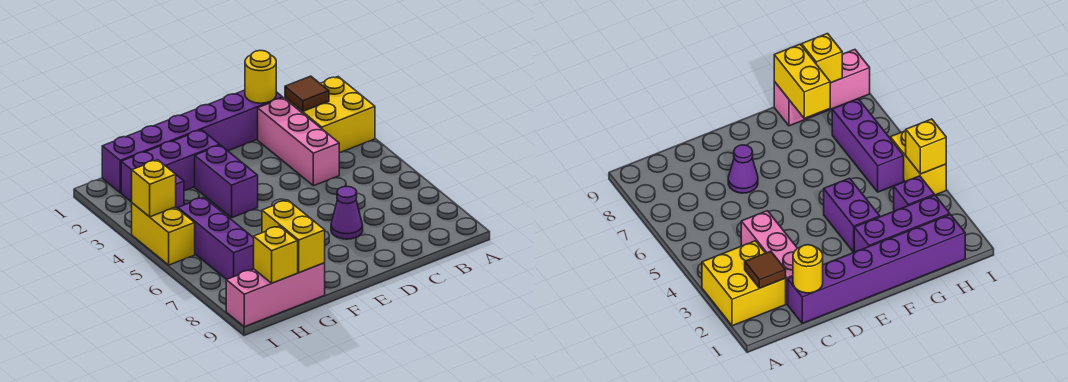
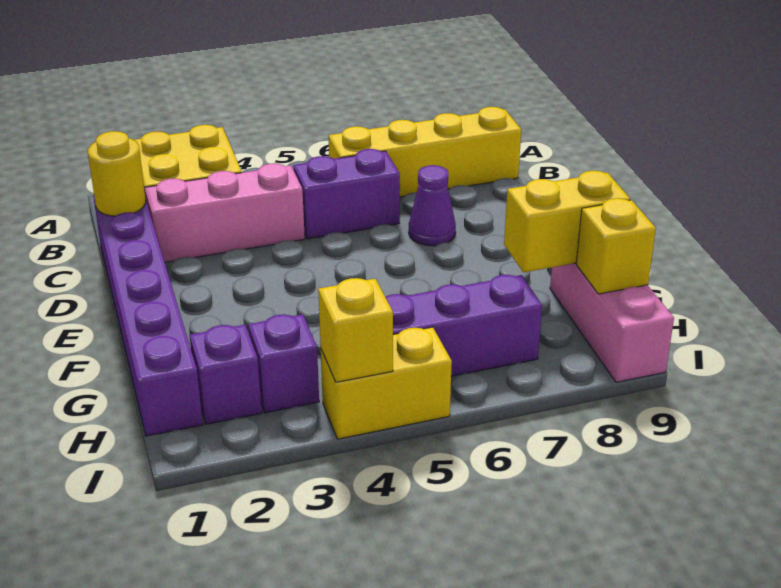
brown tile B2 level 2 -> none
none -> yellow brick B6:B9 level 1
purple brick F2:H2 level 1 -> purple brick H2 level 1
purple brick F3:F4 level 1 -> purple brick C5:C6 level 1

